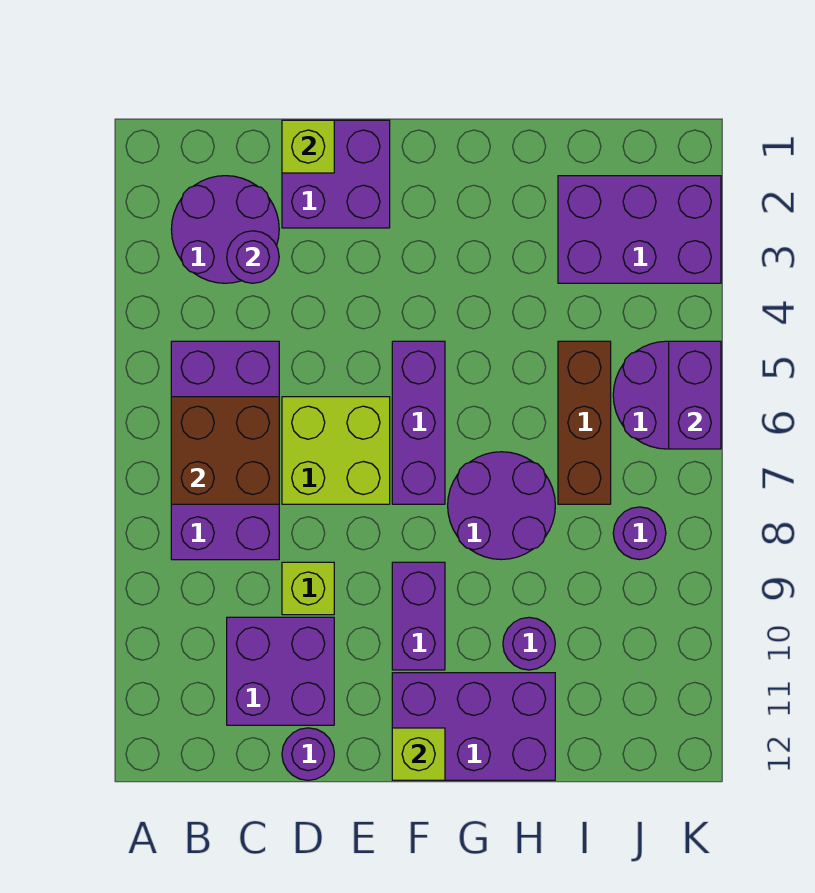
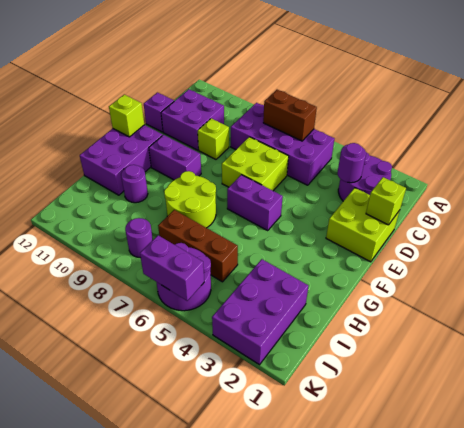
brown brick B6:C7 level 2 -> brown brick B6:B7 level 2
purple brick D1:E2 level 1 -> lime brick D1:E2 level 1
purple round brick D12 level 1 -> purple brick D12 level 1
purple brick F5:F7 level 1 -> purple brick F5:F6 level 1
purple round brick G7:H8 level 1 -> lime round brick G7:H8 level 1

